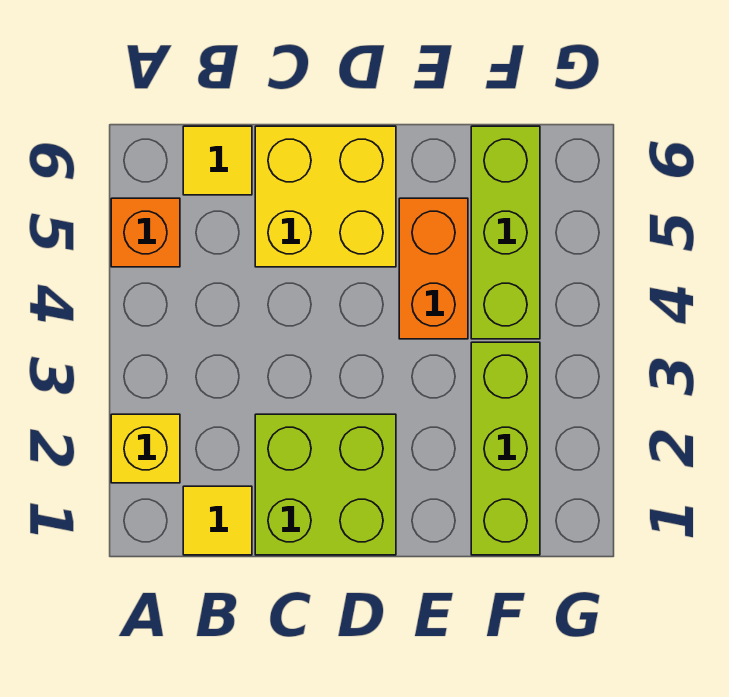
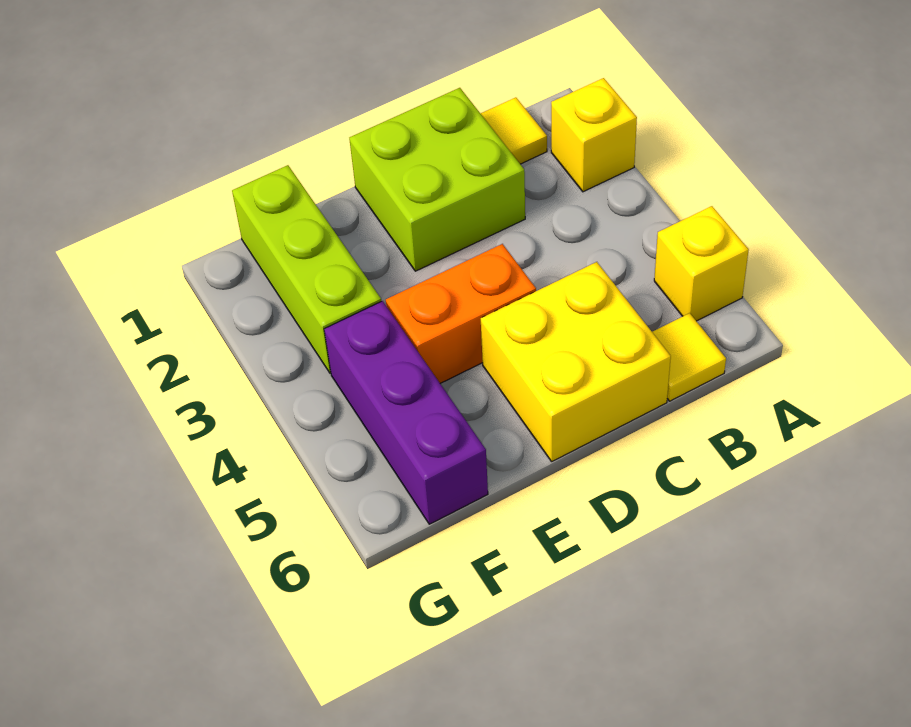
orange brick A5 level 1 -> yellow brick A5 level 1
orange brick E4:E5 level 1 -> orange brick D4:E4 level 1
lime brick F4:F6 level 1 -> purple brick F4:F6 level 1

